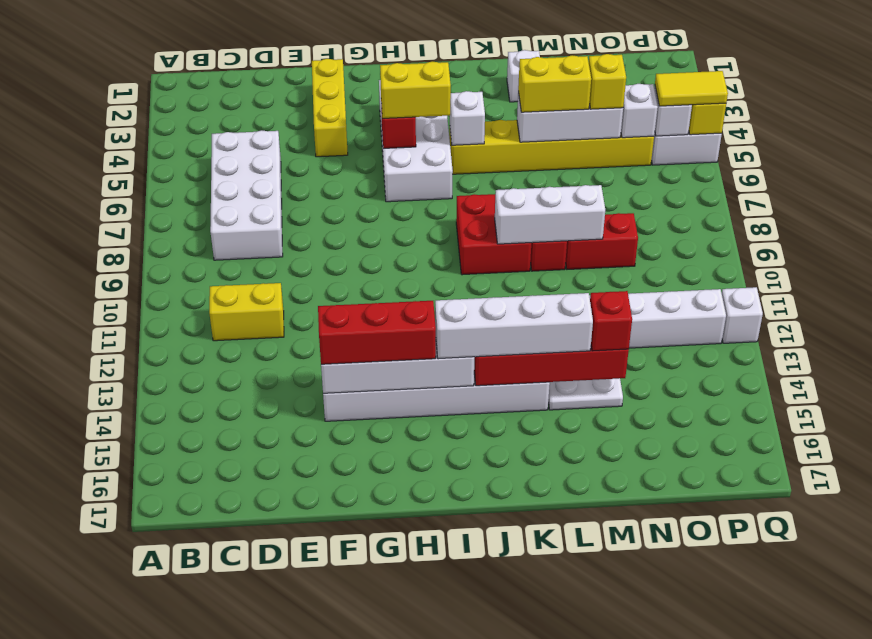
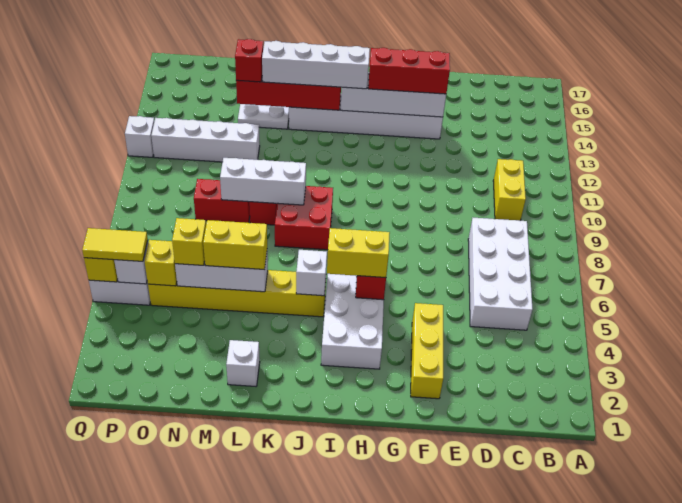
yellow brick C11:D11 level 1 -> yellow brick C10:C11 level 1
white brick O5 level 2 -> yellow brick O5 level 2

